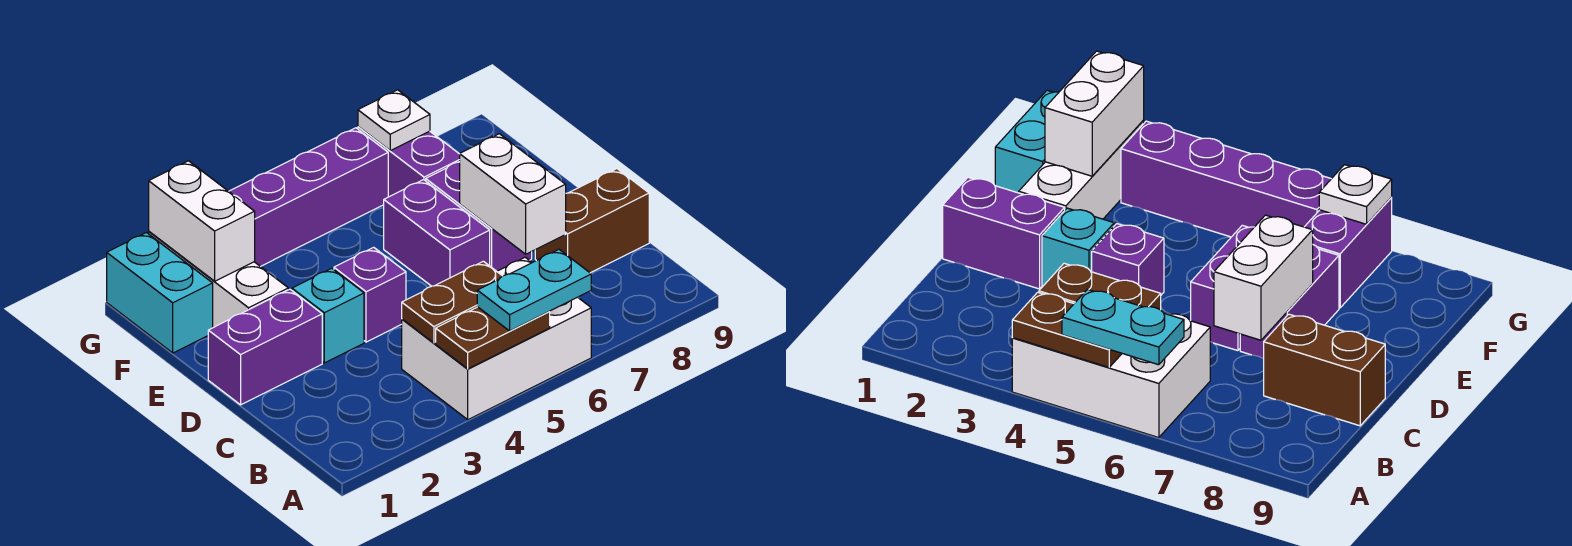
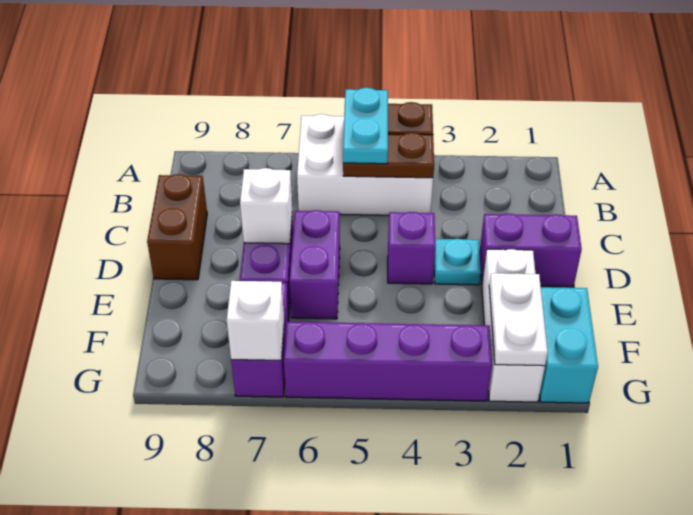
cyan plate A5:A6 level 3 -> cyan plate A5:B5 level 3
white brick C7:D7 level 2 -> white brick D7 level 2
brown brick C8:C9 level 1 -> brown brick C9:D9 level 1
cyan brick D3 level 1 -> cyan plate D3 level 1
white brick F2:G2 level 2 -> white plate F2:G2 level 2
white plate G7 level 2 -> white brick G7 level 2

